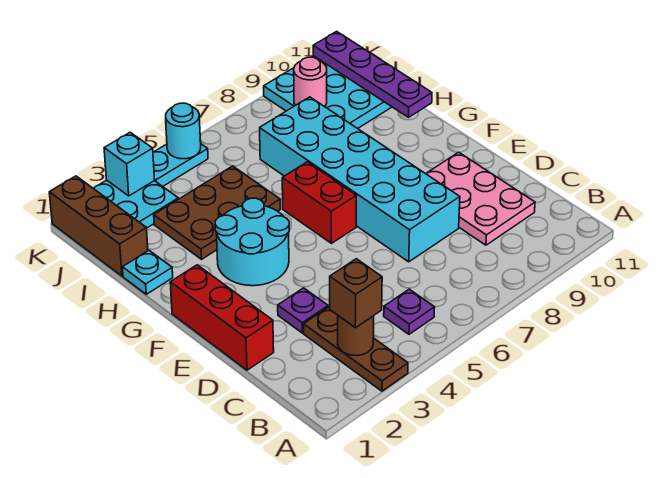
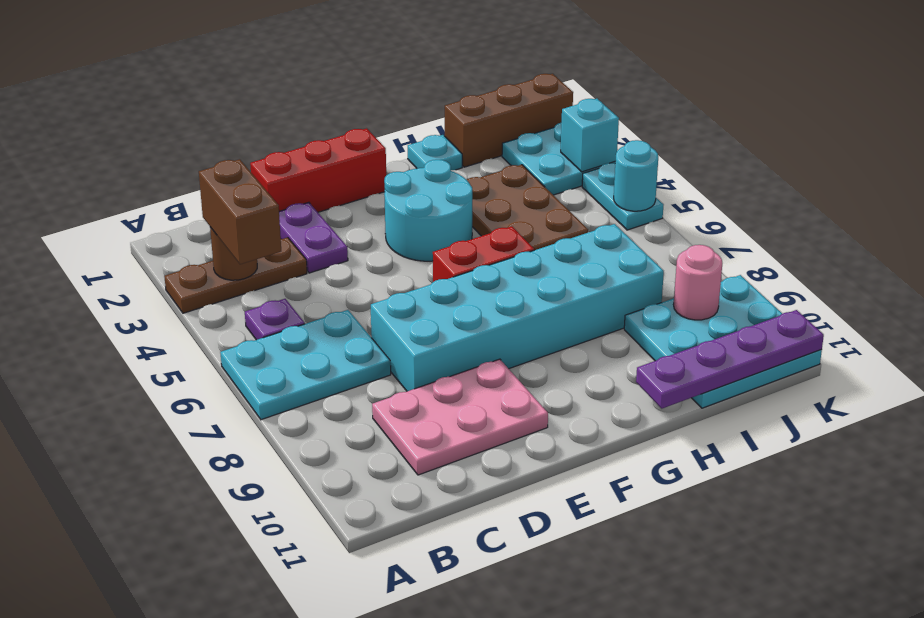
none -> cyan plate A6:C7 level 1
brown brick B3 level 3 -> brown brick B3:B4 level 3
purple plate D3 level 1 -> purple plate D2:D3 level 1

